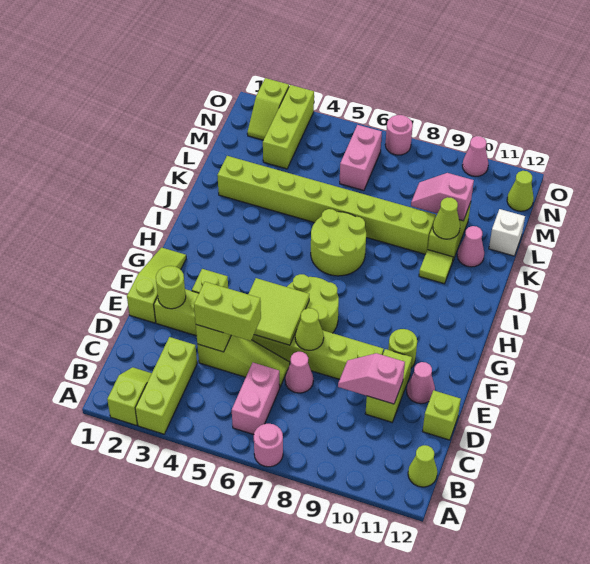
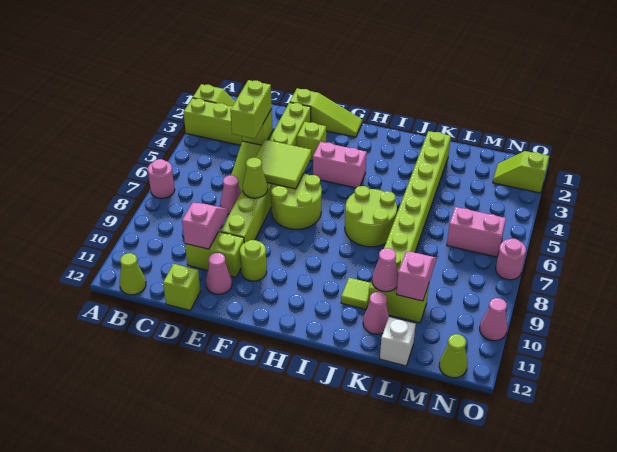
pink brick B6:C6 level 1 -> pink brick G4:H4 level 1
lime round brick E2 level 2 -> none
lime cone K10 level 2 -> pink cone K10 level 2
lime brick M3:O3 level 1 -> none

